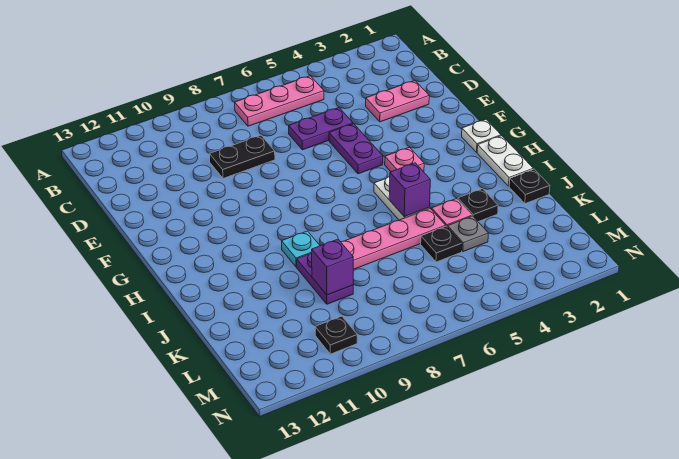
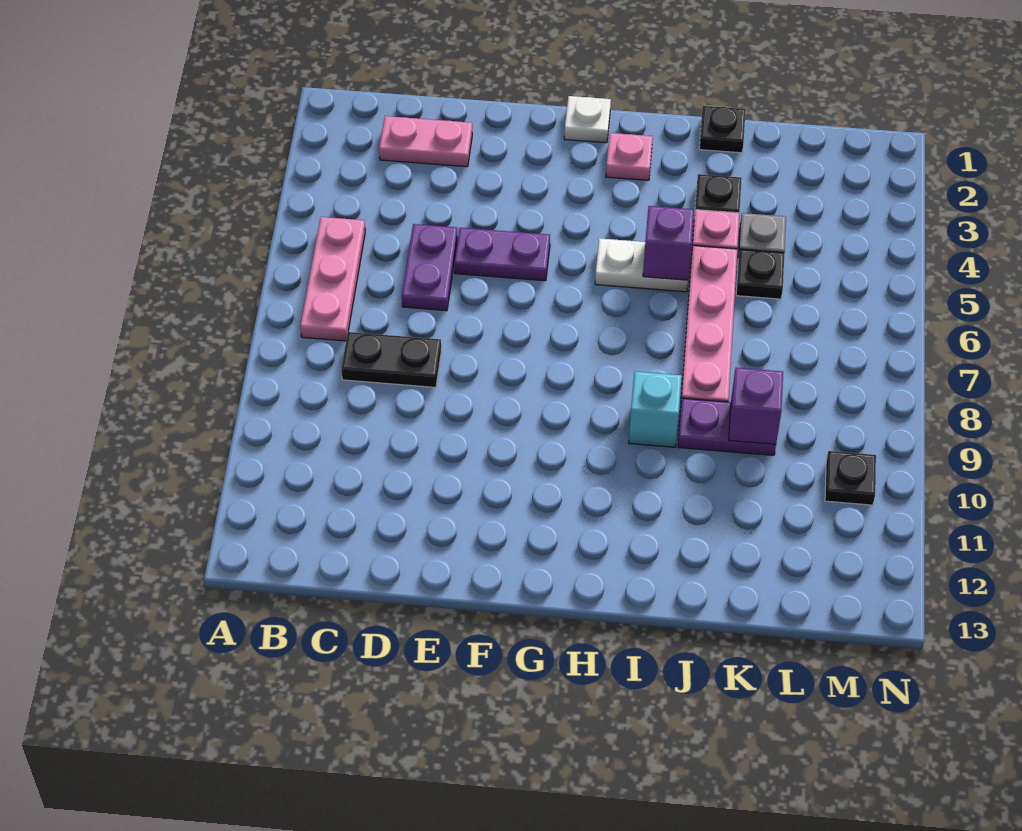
pink plate D2:D3 level 1 -> pink plate C2:D2 level 1
black plate D8:D9 level 1 -> black plate C8:D8 level 1
pink plate G4 level 1 -> pink plate H2 level 1
white plate H1:I1 level 1 -> none
cyan plate I9 level 1 -> cyan brick I9 level 1

